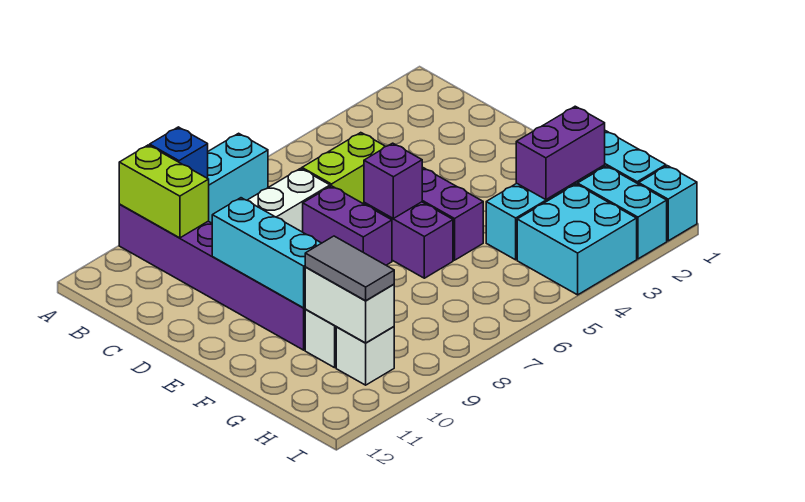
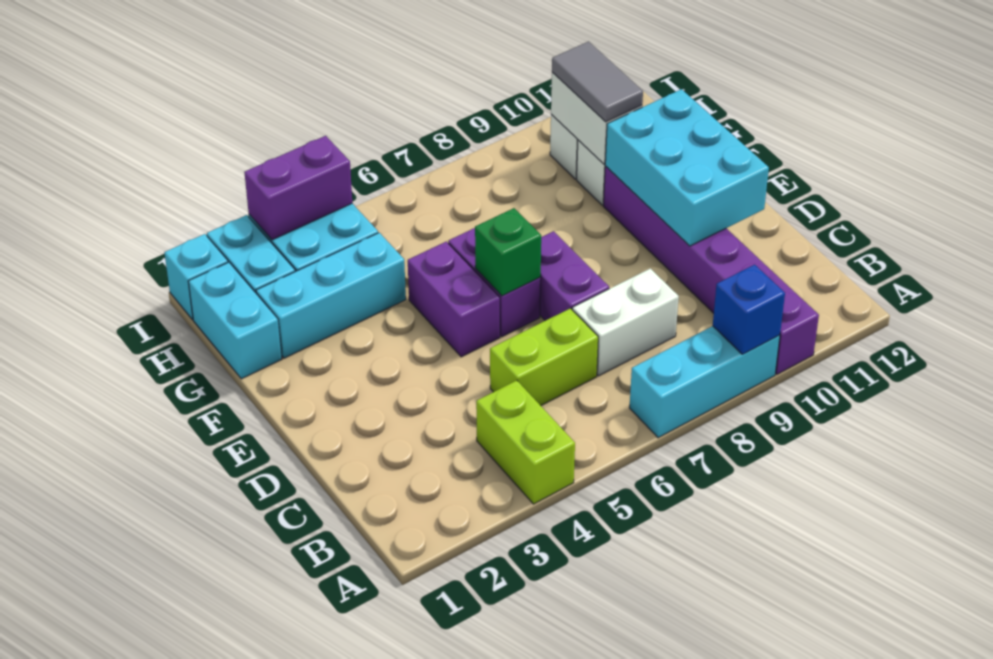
lime brick A10:B10 level 2 -> lime brick A4:B4 level 1
cyan brick D10:F10 level 2 -> cyan brick D10:F11 level 2
purple brick E6 level 2 -> green brick E6 level 2
purple brick G2:G3 level 2 -> purple brick I3:I4 level 2

